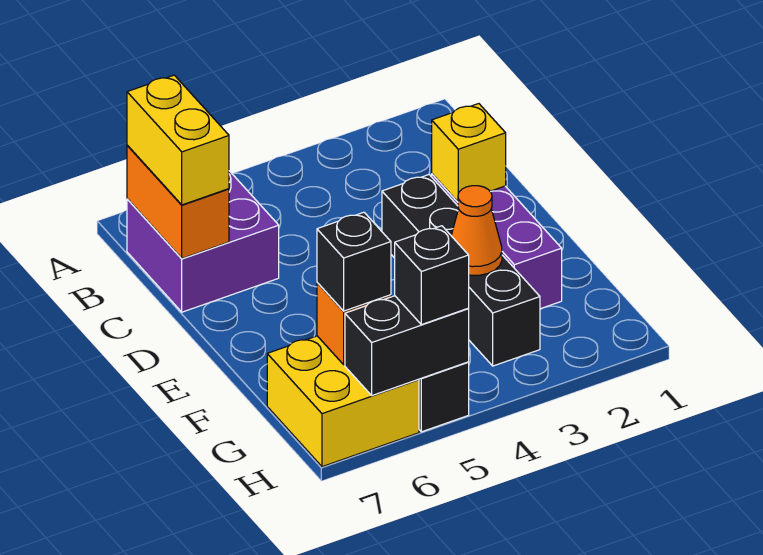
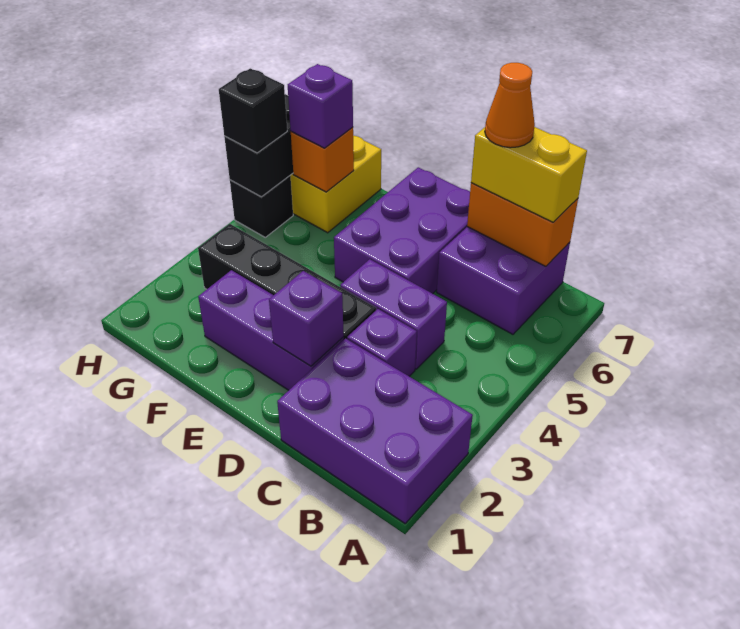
none -> purple brick A1:C2 level 1
none -> purple brick C3 level 1
none -> purple brick C4:D4 level 1
yellow brick D2 level 2 -> purple brick D2 level 2
none -> purple brick D5:E7 level 1
orange cone F3 level 2 -> orange cone C7 level 4
black brick G6 level 3 -> purple brick G6 level 3

